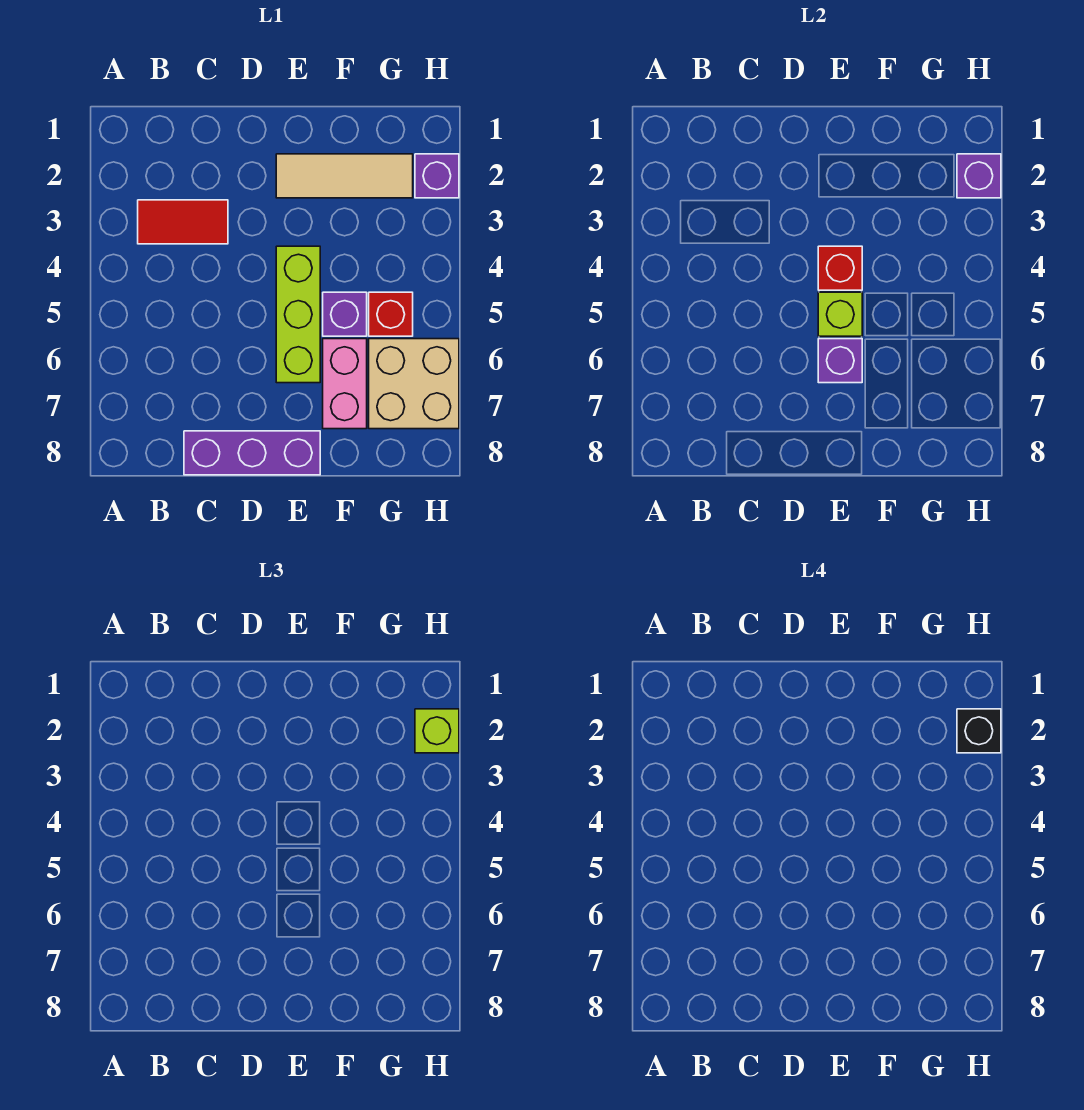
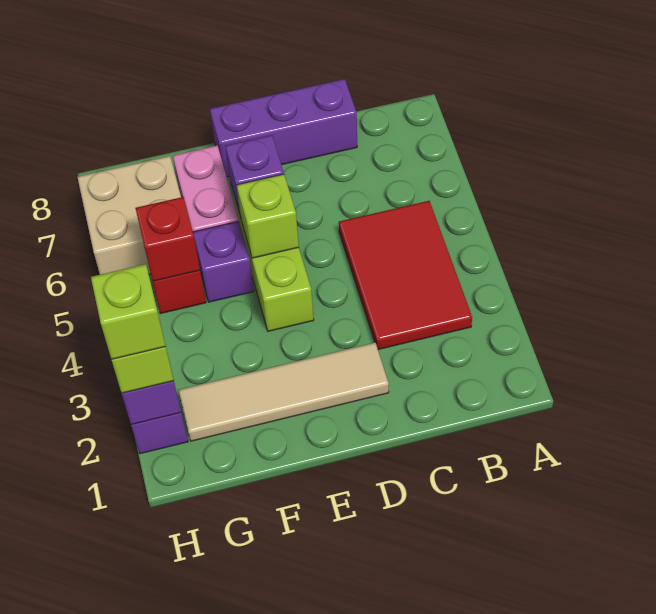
red tile B3:C3 level 1 -> red tile B3:C5 level 1
tan tile E2:G2 level 1 -> tan tile D2:G2 level 1
red brick E4 level 2 -> red brick G5 level 2
black brick H2 level 4 -> lime brick H2 level 4

